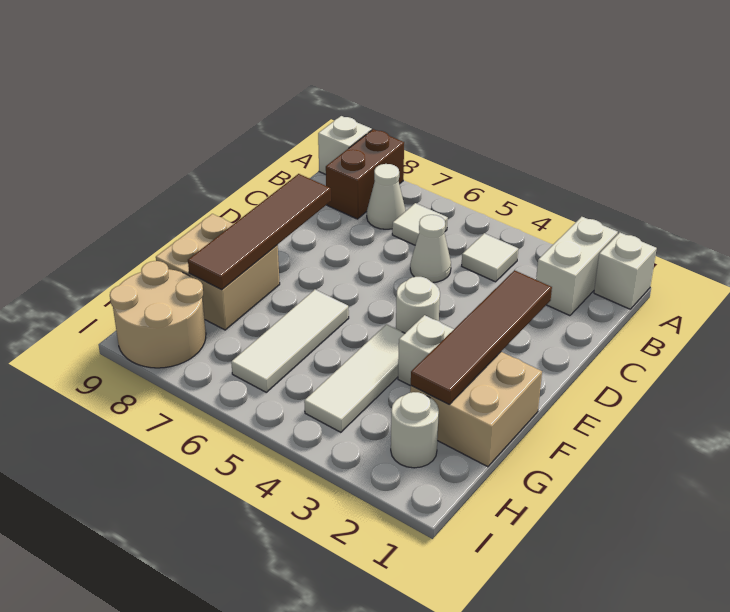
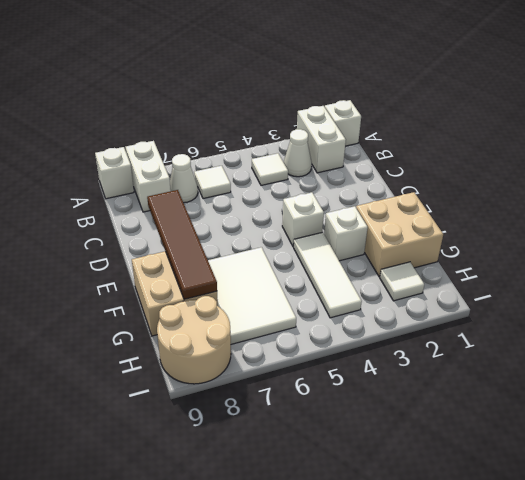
brown brick A8:B8 level 1 -> white brick A8:B8 level 1
white cone C5 level 1 -> white cone B3 level 1
brown tile D2:G2 level 2 -> none
white round brick E4 level 1 -> white brick E4 level 1
white tile F6:H6 level 1 -> white tile F6:H7 level 1
white round brick H2 level 1 -> white tile H2 level 1

